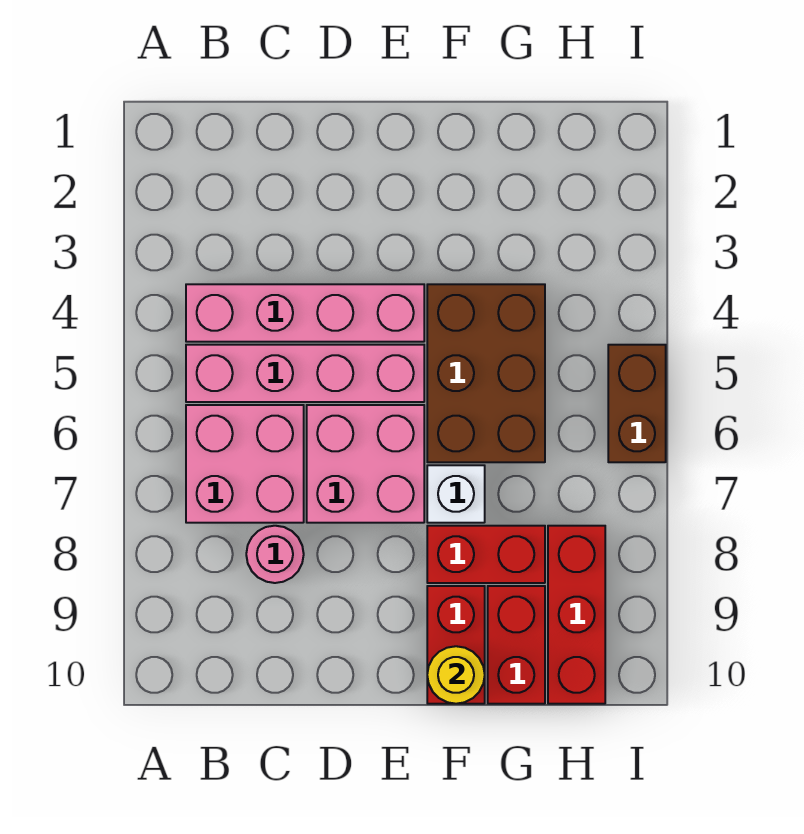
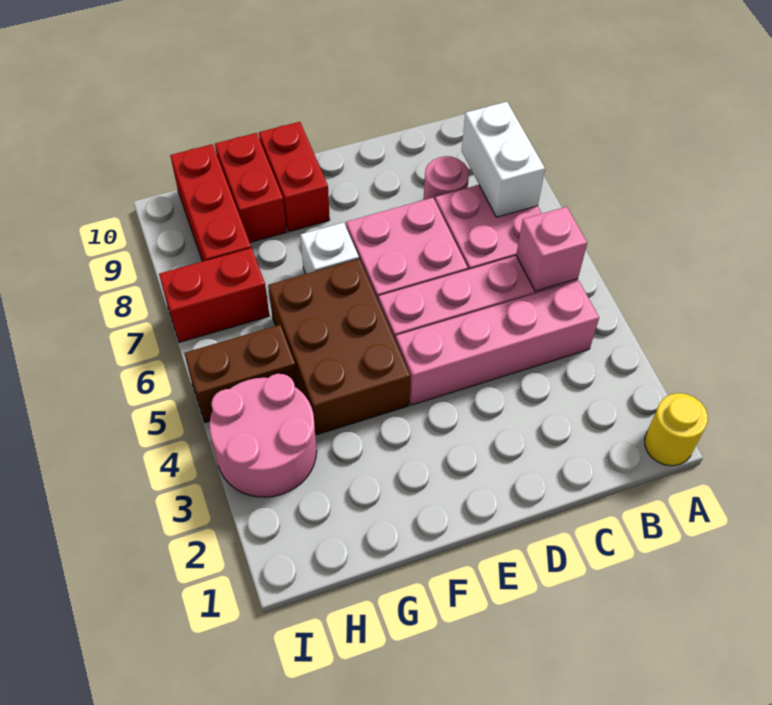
none -> pink brick B5 level 2
none -> white brick B7:B8 level 2
red brick F8:G8 level 1 -> red brick H7:I7 level 1
yellow round brick F10 level 2 -> yellow round brick A1 level 1
none -> pink round brick H3:I4 level 1
brown brick I5:I6 level 1 -> brown brick H5:I5 level 1

